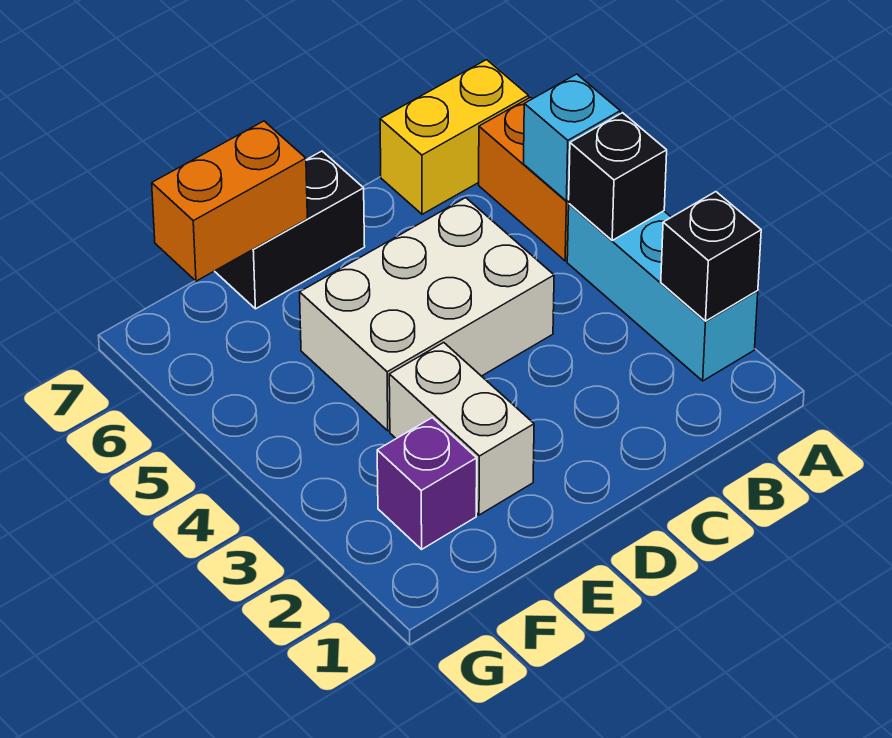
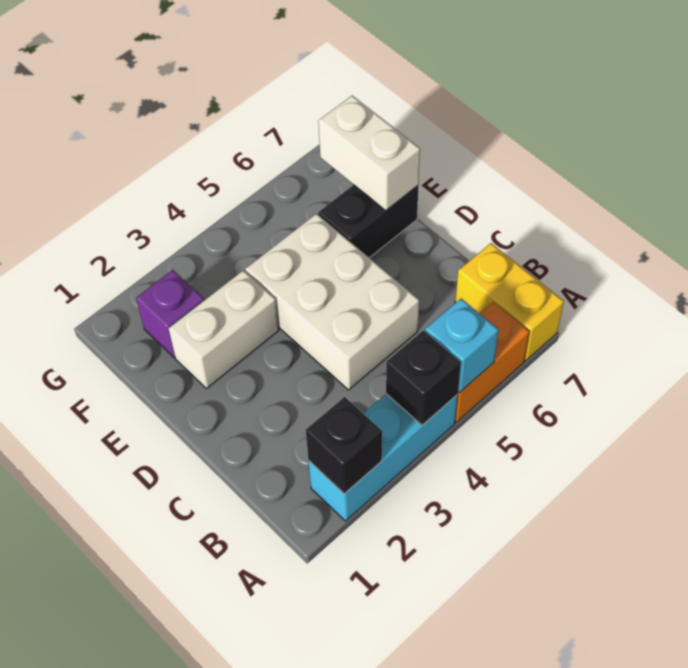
black brick D7:E7 level 1 -> black brick E6:E7 level 1
orange brick E7:F7 level 2 -> white brick E7:F7 level 2

